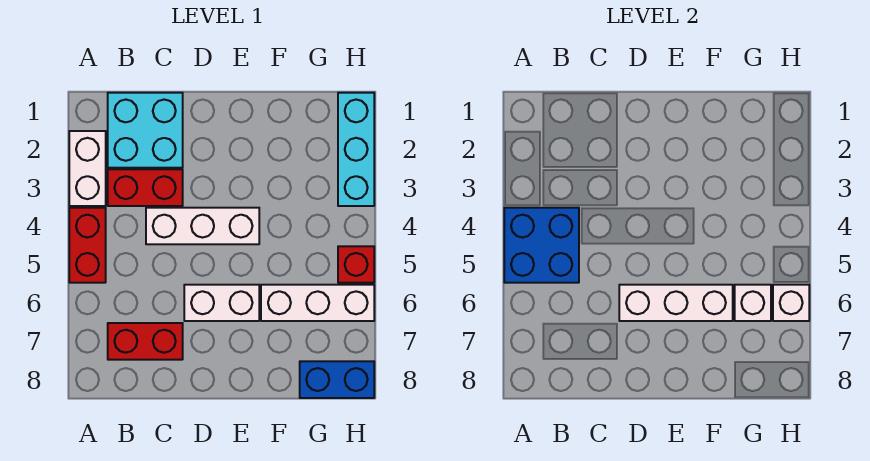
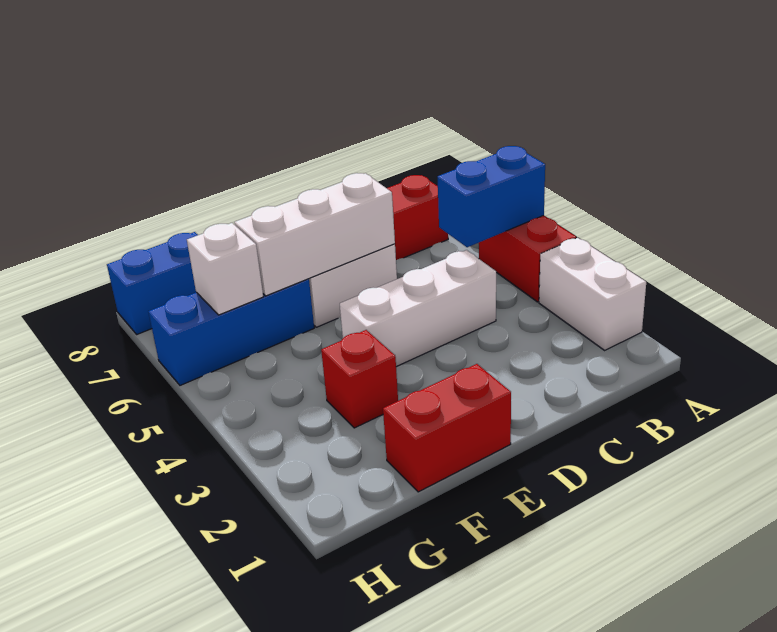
blue brick A4:B5 level 2 -> blue brick A5:B5 level 2
cyan brick B1:C2 level 1 -> none
red brick B3:C3 level 1 -> red brick E1:F1 level 1
white brick F6:H6 level 1 -> blue brick F6:H6 level 1
cyan brick H1:H3 level 1 -> none
red brick H5 level 1 -> red brick F3 level 1
white brick H6 level 2 -> none

